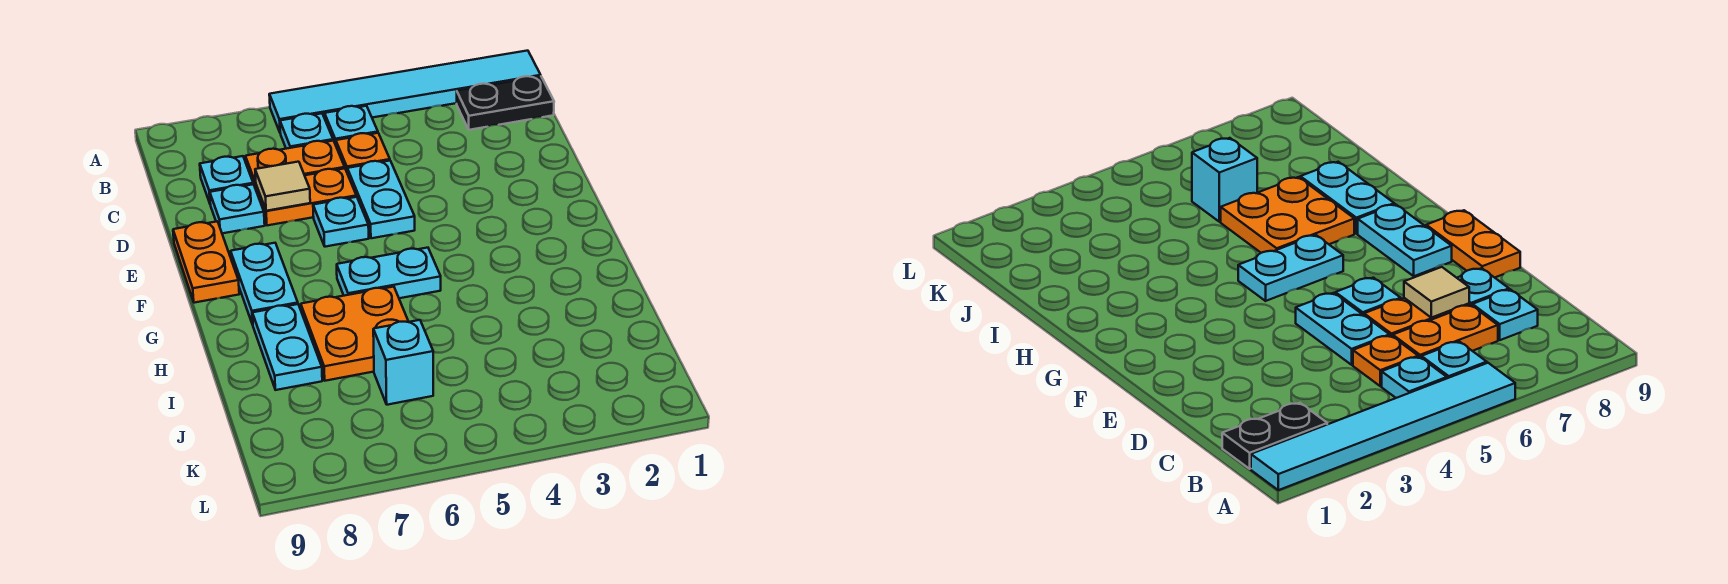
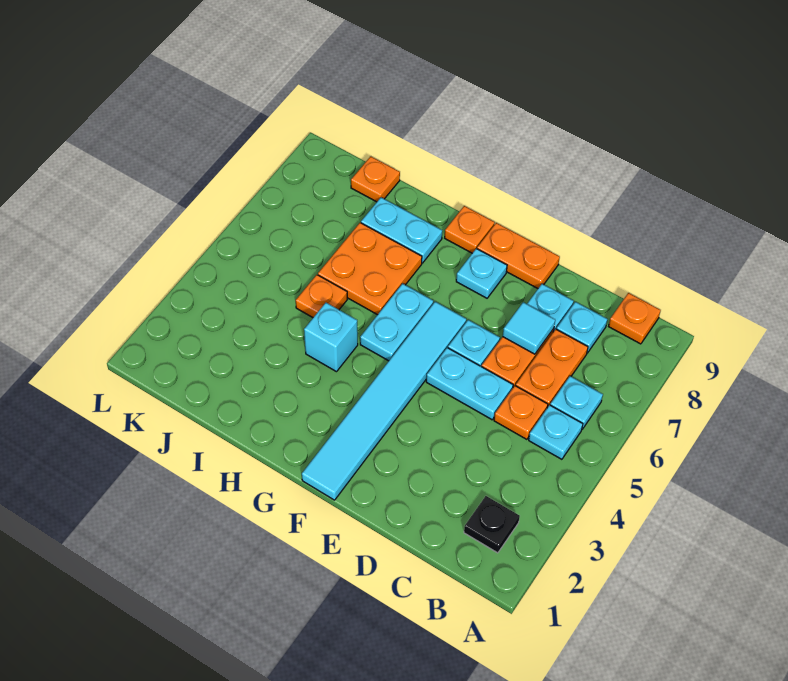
cyan tile A1:A6 level 1 -> cyan tile F1:F6 level 1
black plate B1:B2 level 1 -> black plate B2 level 1
none -> orange plate B9 level 1
tan tile D7 level 2 -> cyan tile D7 level 2
cyan plate F8:G8 level 1 -> cyan plate F8 level 1
none -> orange plate G9 level 1
none -> orange plate I5 level 1
cyan brick J6 level 1 -> cyan brick H4 level 1
none -> orange plate J9 level 1

